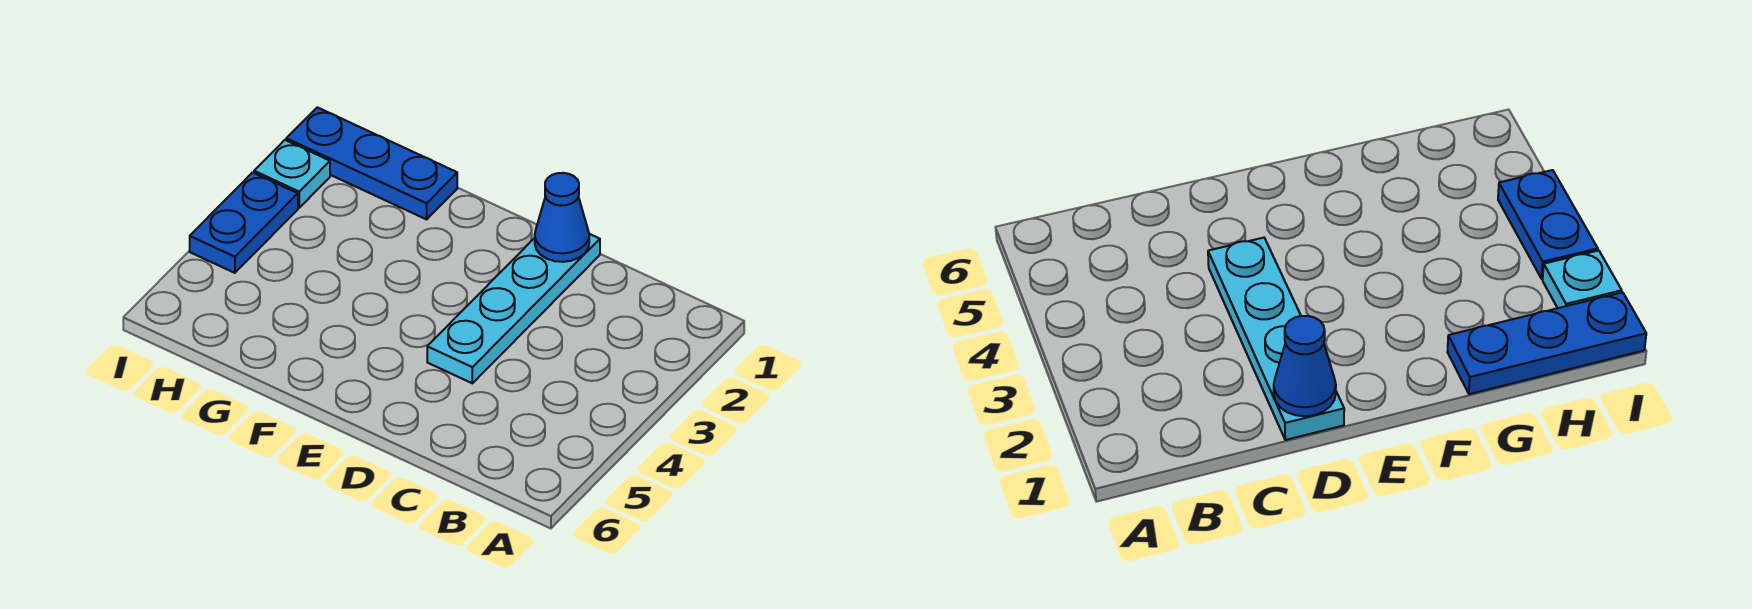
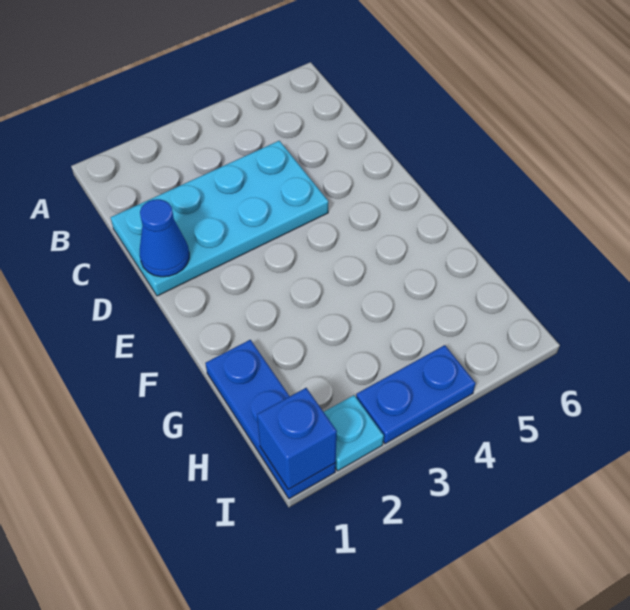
cyan plate D1:D4 level 1 -> cyan plate C1:D4 level 1
none -> blue brick I1 level 2

